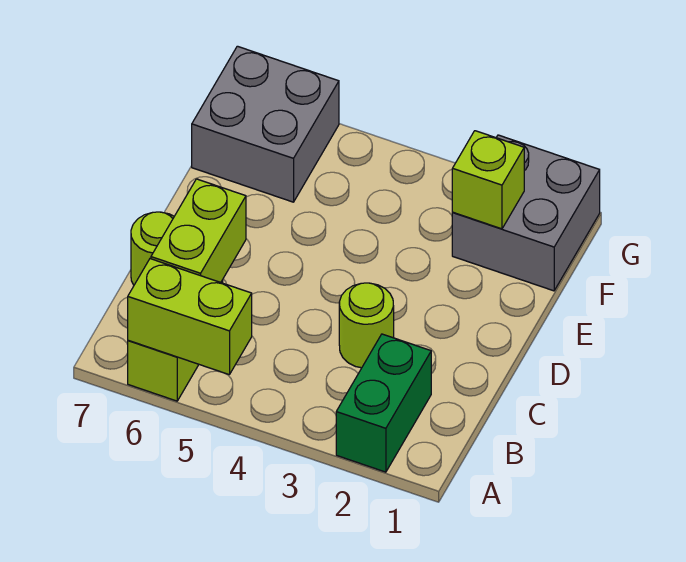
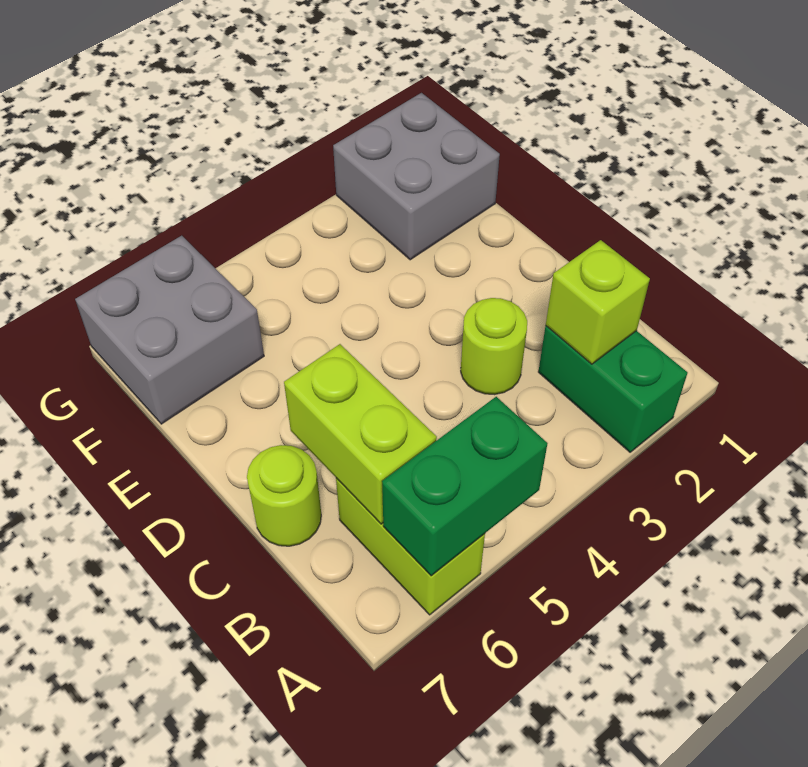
lime brick A5:A6 level 2 -> green brick A5:A6 level 2
lime brick F2 level 2 -> lime brick B2 level 2

